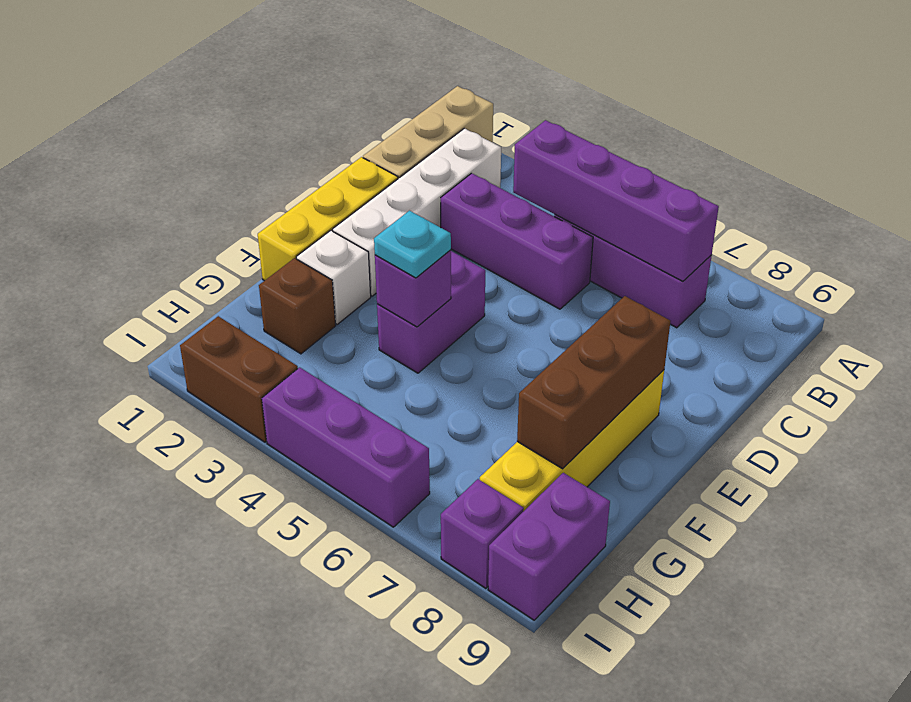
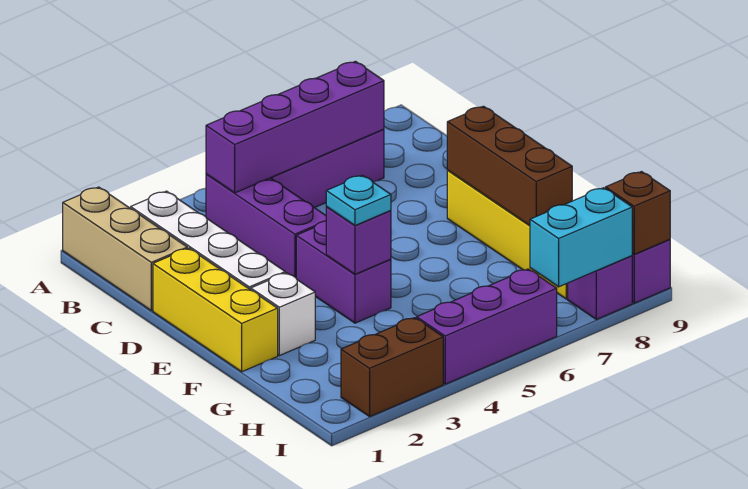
purple brick C3:C5 level 1 -> purple brick B4:D4 level 1
brown brick G2 level 1 -> brown brick I9 level 2
none -> cyan brick I7:I8 level 2

